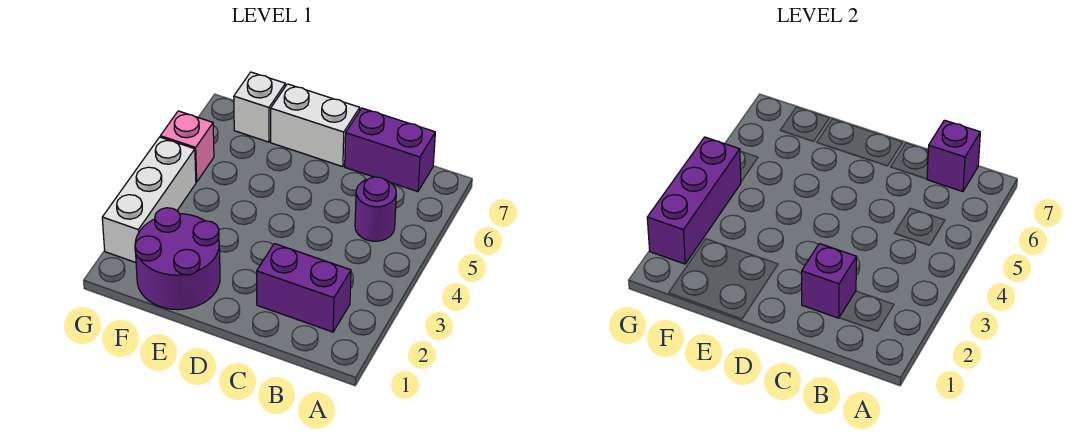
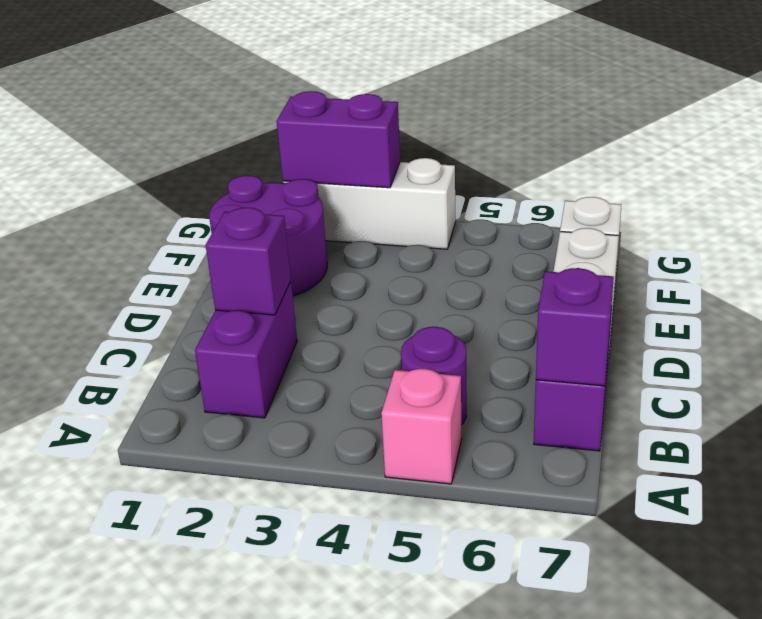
purple brick G2:G4 level 2 -> purple brick G2:G3 level 2
pink brick G5 level 1 -> pink brick A5 level 1

